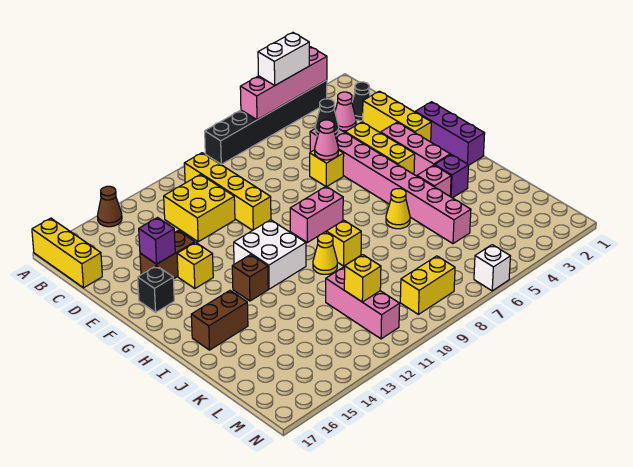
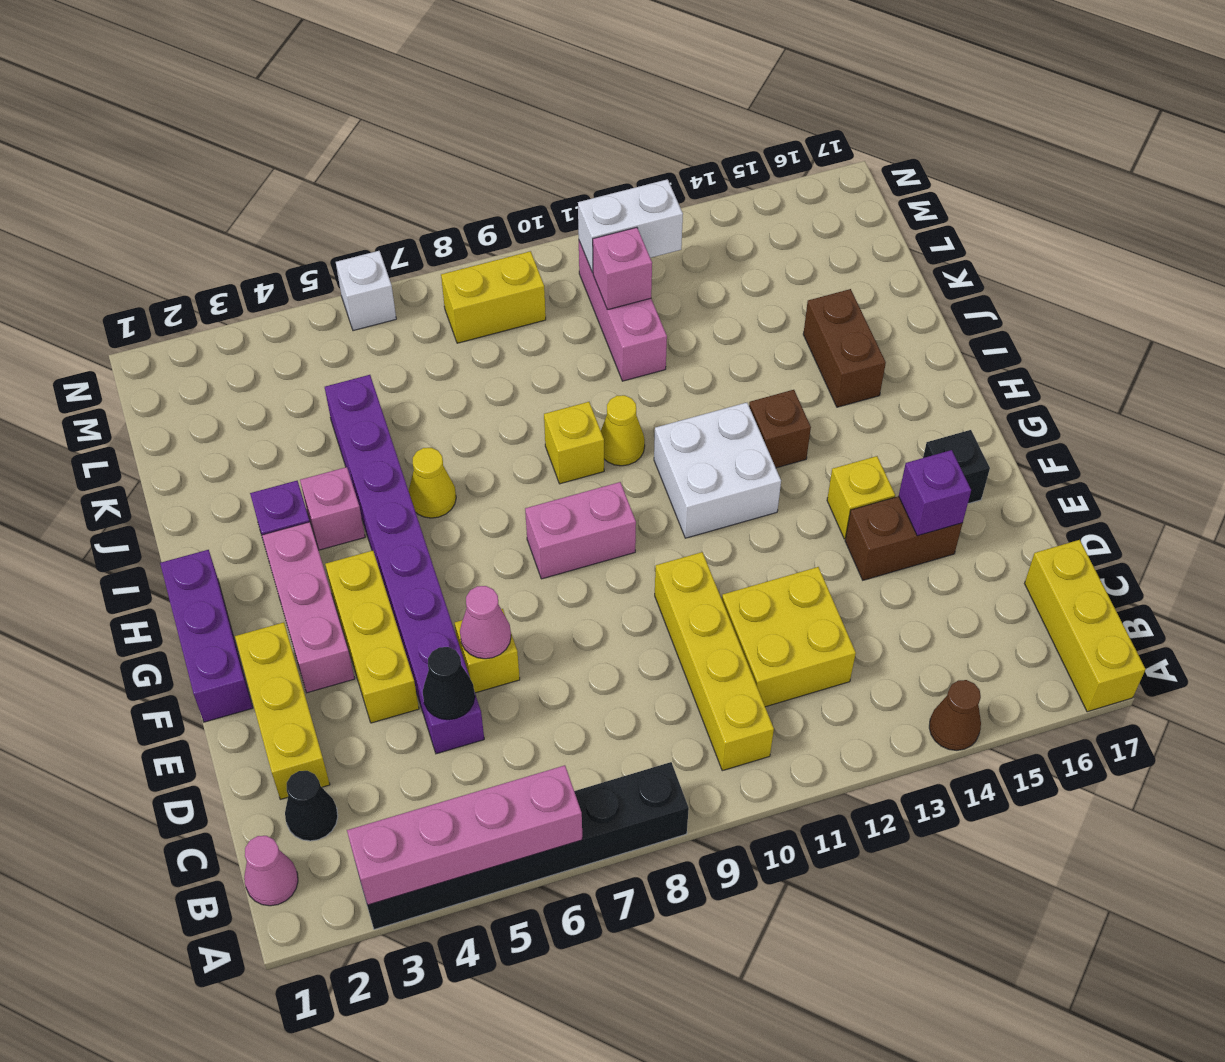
white brick A4:A5 level 3 -> white brick M11:M12 level 2
pink cone C3 level 1 -> pink cone B1 level 1
pink brick D5:K5 level 1 -> purple brick D5:K5 level 1
brown brick I15:I16 level 1 -> brown brick I15:J15 level 1
yellow brick L11 level 2 -> pink brick L11 level 2

